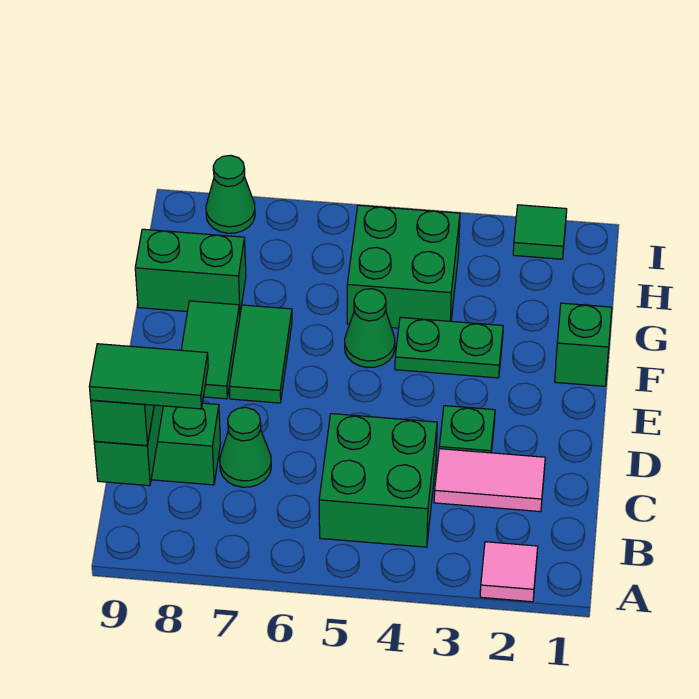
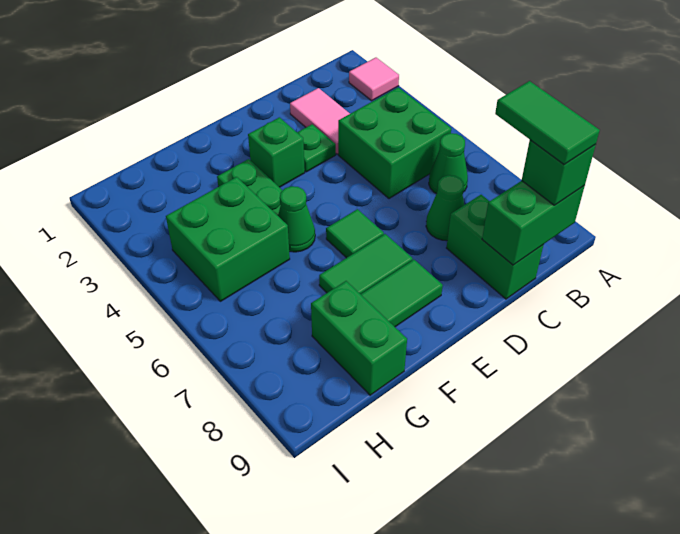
green brick F1 level 1 -> green brick E3 level 1
green tile I2 level 1 -> green tile E6 level 1
green cone I8 level 1 -> green cone B6 level 1

